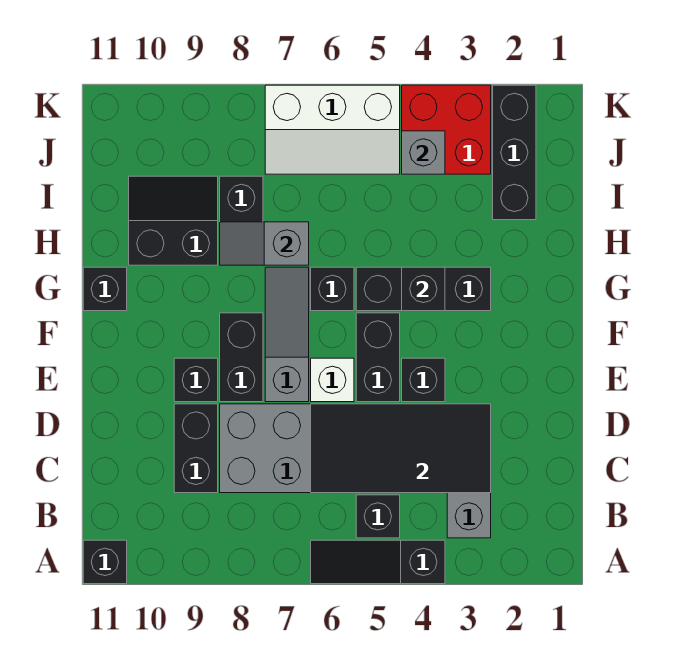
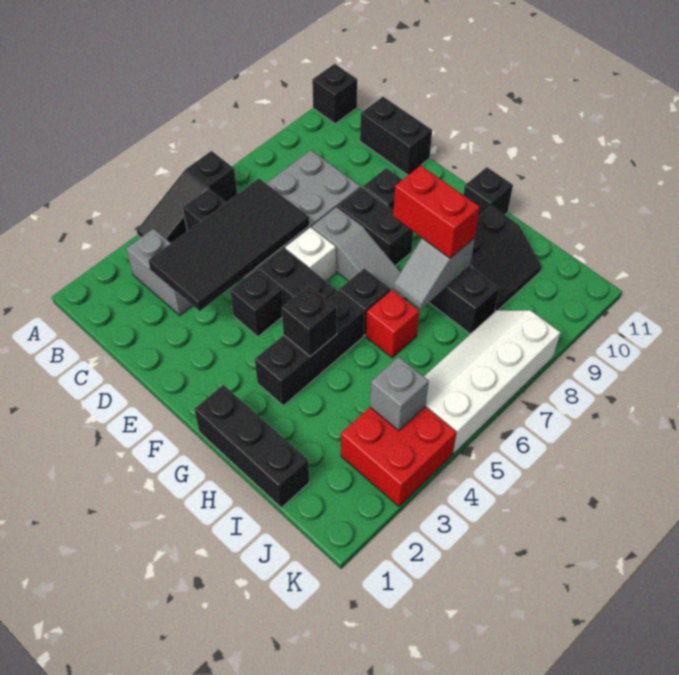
black slope A4:A6 level 1 top 4 -> black slope A4:A6 level 1 top 6
black brick C9:D9 level 1 -> black brick C11:D11 level 1
none -> red brick G8:H8 level 3
none -> red brick H6 level 1
grey slope H7:H8 level 2 top 7 -> grey slope H7:H8 level 2 top 8
black brick I2:K2 level 1 -> black brick G1:I1 level 1
white slope J5:K7 level 1 top K -> white slope J5:K8 level 1 top K

